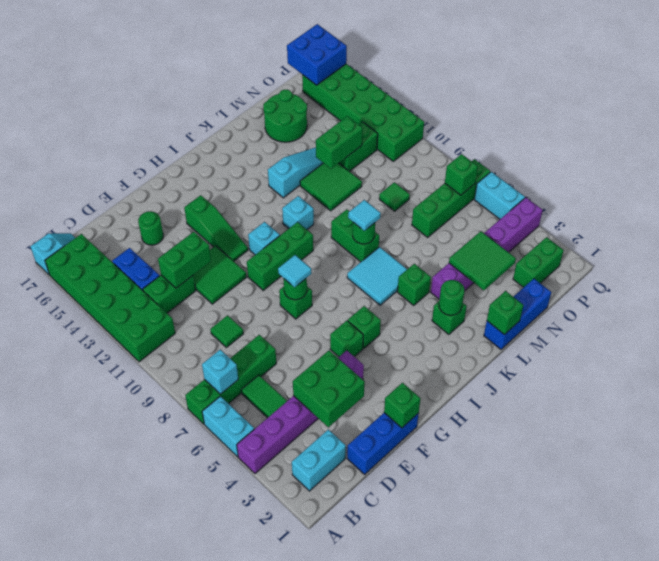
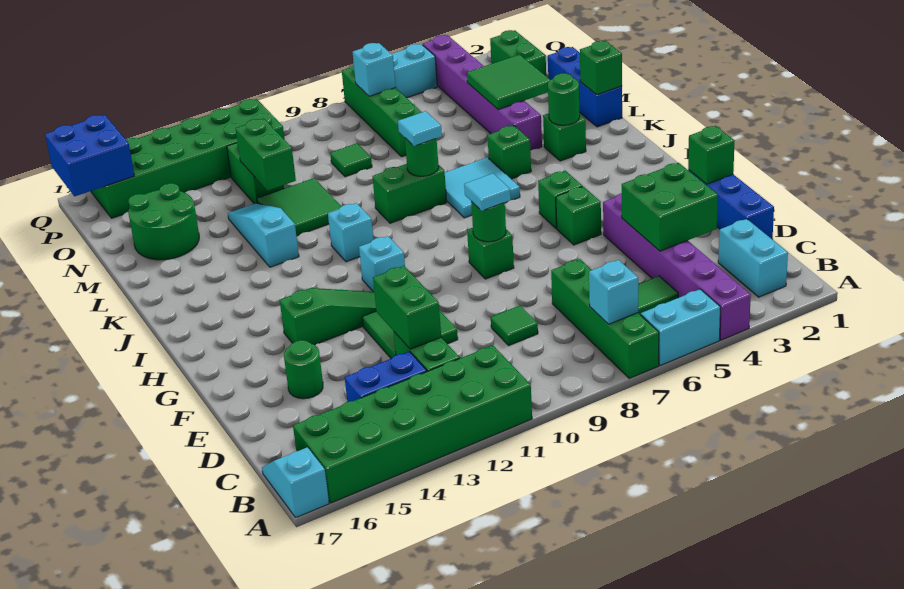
green brick G10:I10 level 1 -> none
green brick P7 level 2 -> cyan brick P7 level 2

